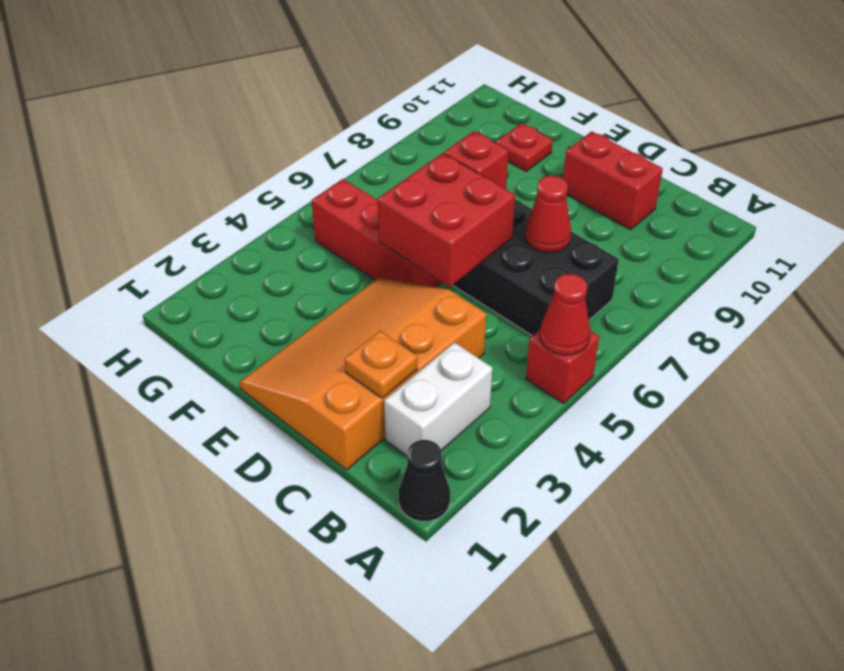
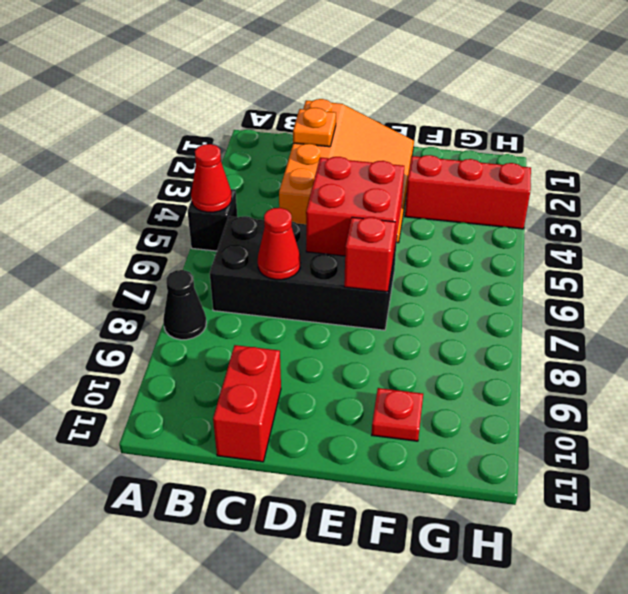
black cone A1 level 1 -> black cone A8 level 1
red brick A5 level 1 -> black brick A5 level 1
white brick B2:B3 level 1 -> none
red brick C10:D10 level 1 -> red brick C10:C11 level 1
red brick E5:G5 level 1 -> red brick F3:H3 level 1

